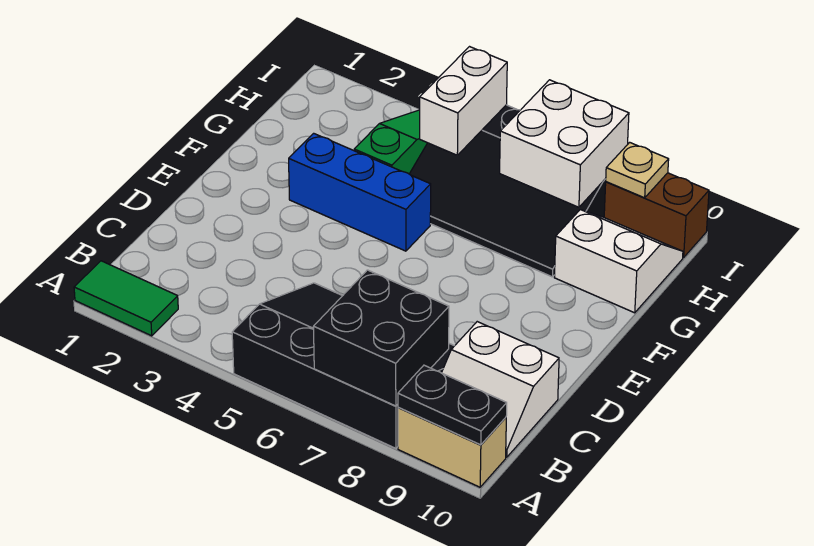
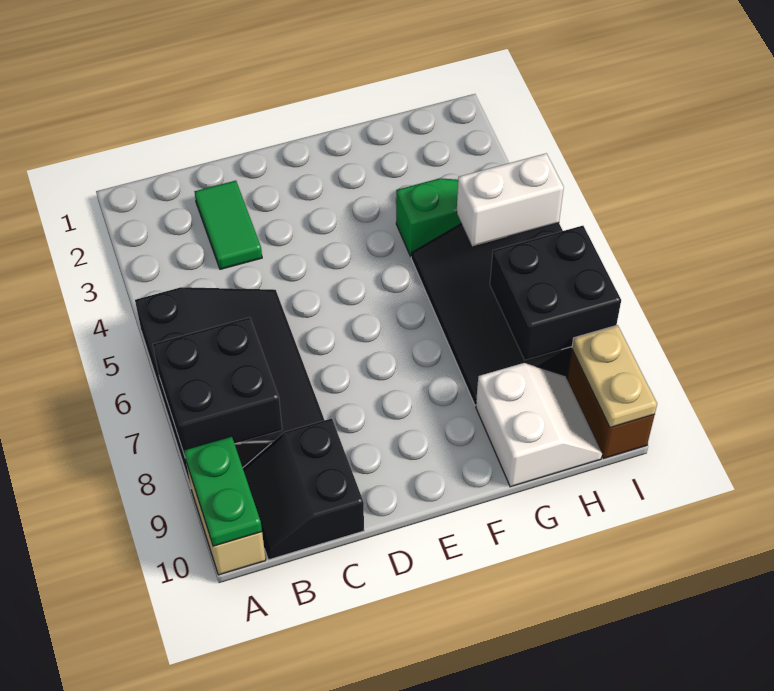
green tile A1:A2 level 1 -> green tile C2:C3 level 1
black plate A9:A10 level 2 -> green plate A9:A10 level 2
white slope B9:C10 level 1 top C -> black slope B9:C10 level 1 top C
blue brick F3:F5 level 1 -> none
white brick H7:I8 level 2 -> black brick H7:I8 level 2
tan plate I9 level 2 -> tan plate I9:I10 level 2

